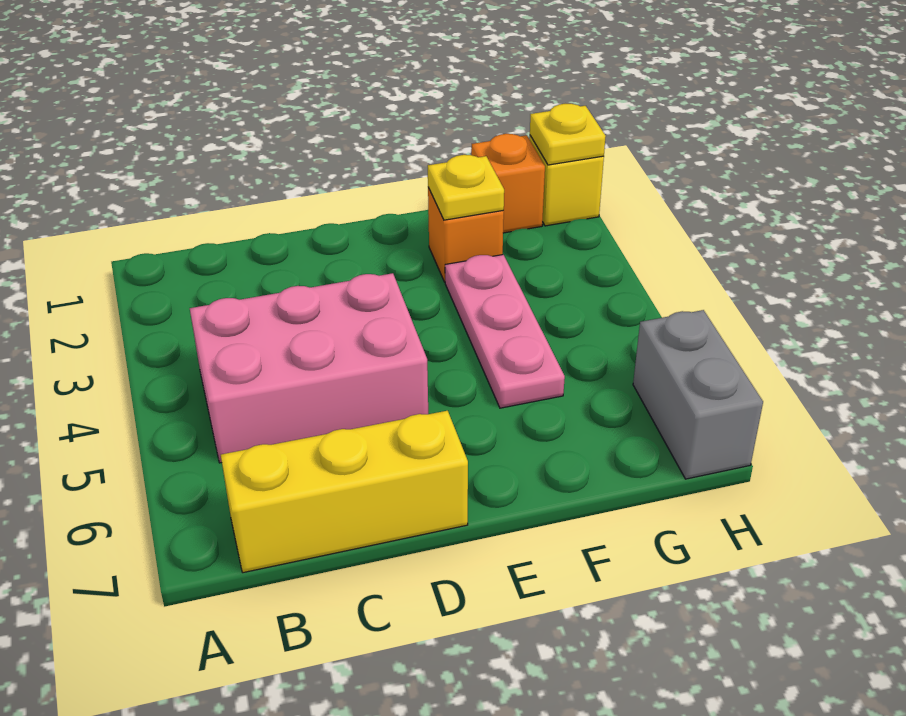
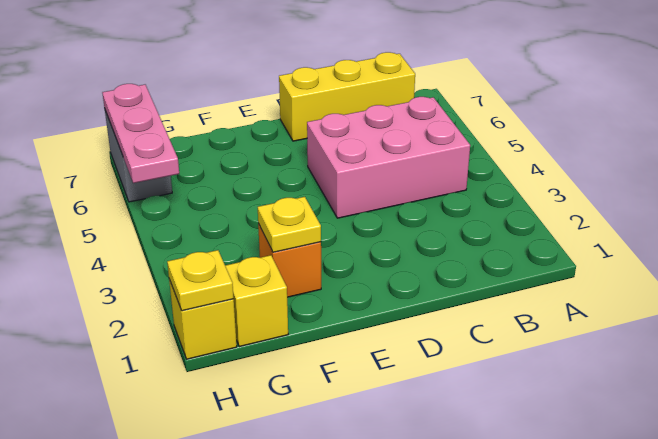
pink plate F3:F5 level 1 -> pink plate H5:H7 level 2
orange brick G1 level 1 -> yellow brick G1 level 1

